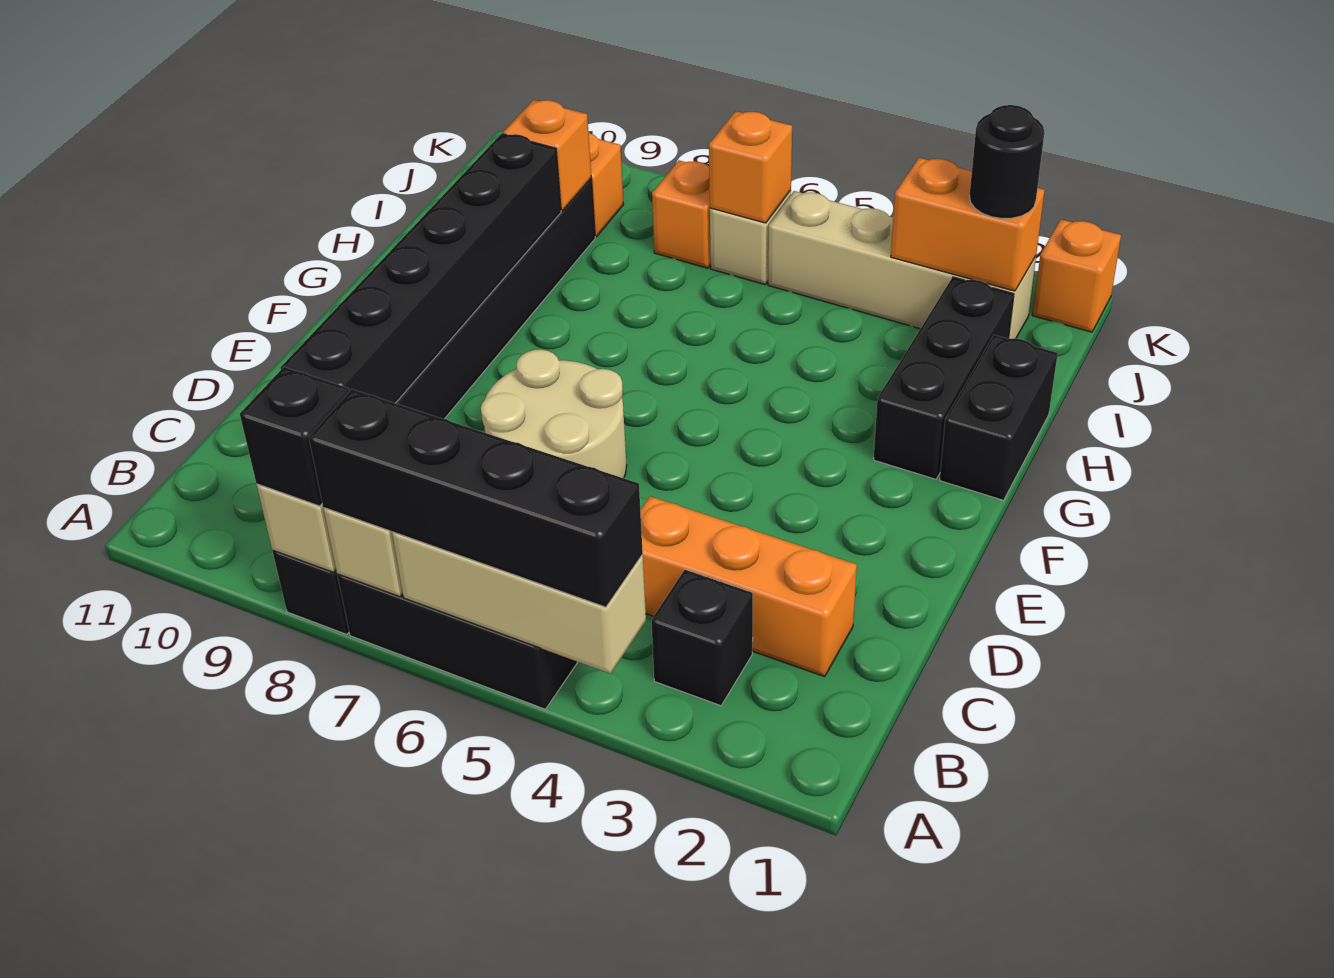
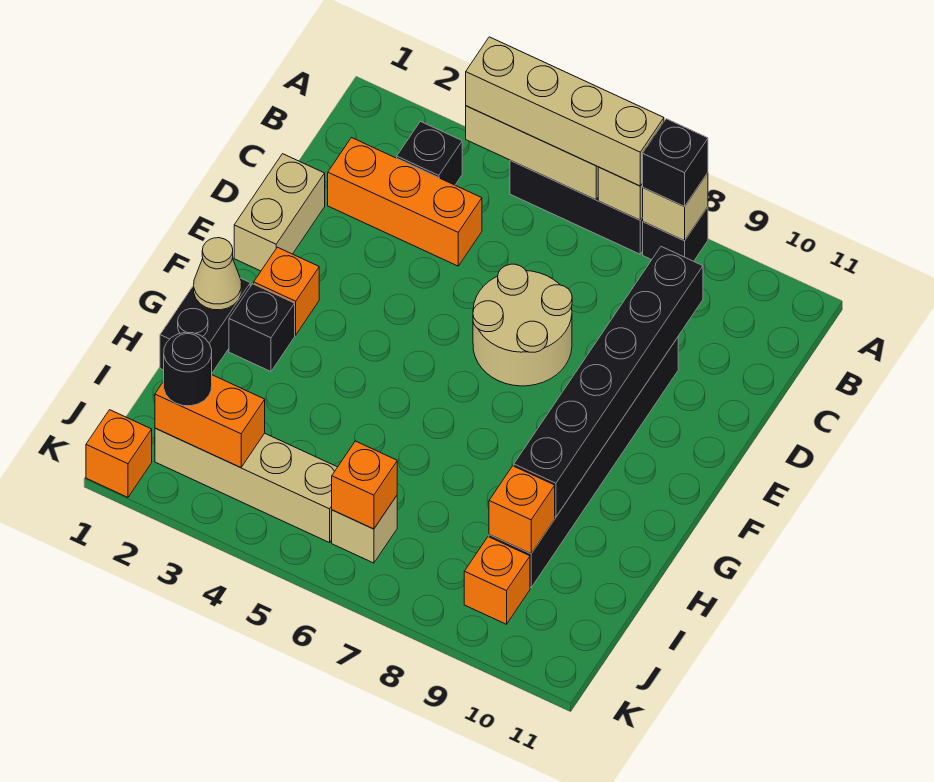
black brick A4:A7 level 3 -> tan brick A4:A7 level 3
none -> tan brick D1:E1 level 1
none -> tan cone G1 level 2
black brick G2:I2 level 1 -> black brick G2 level 1
orange brick J7 level 1 -> orange brick F2 level 1

